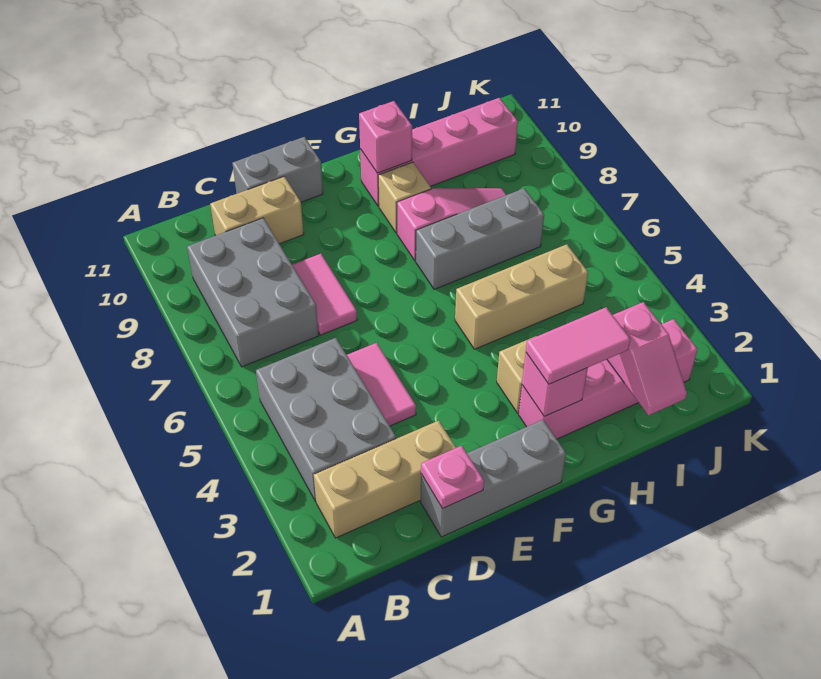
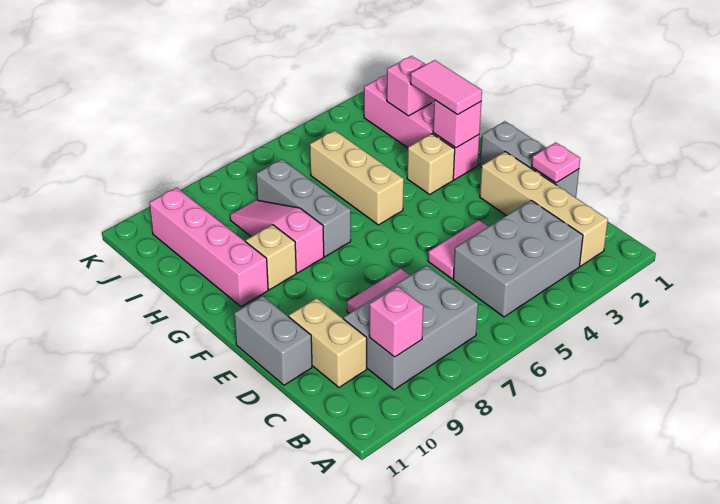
tan brick B2:D2 level 1 -> tan brick B2:E2 level 1
pink brick G10 level 2 -> pink brick B9 level 2

